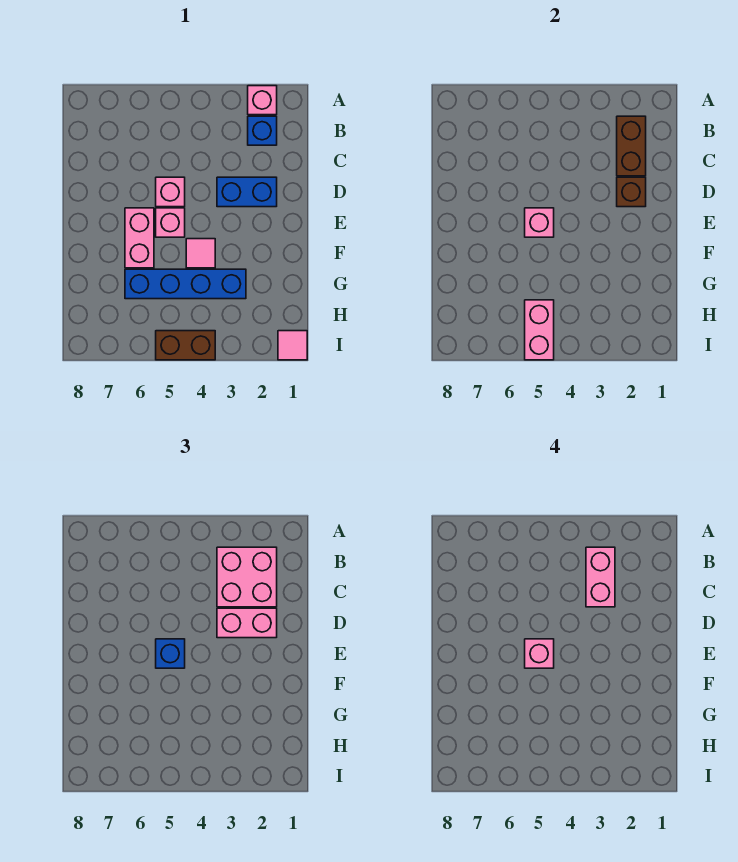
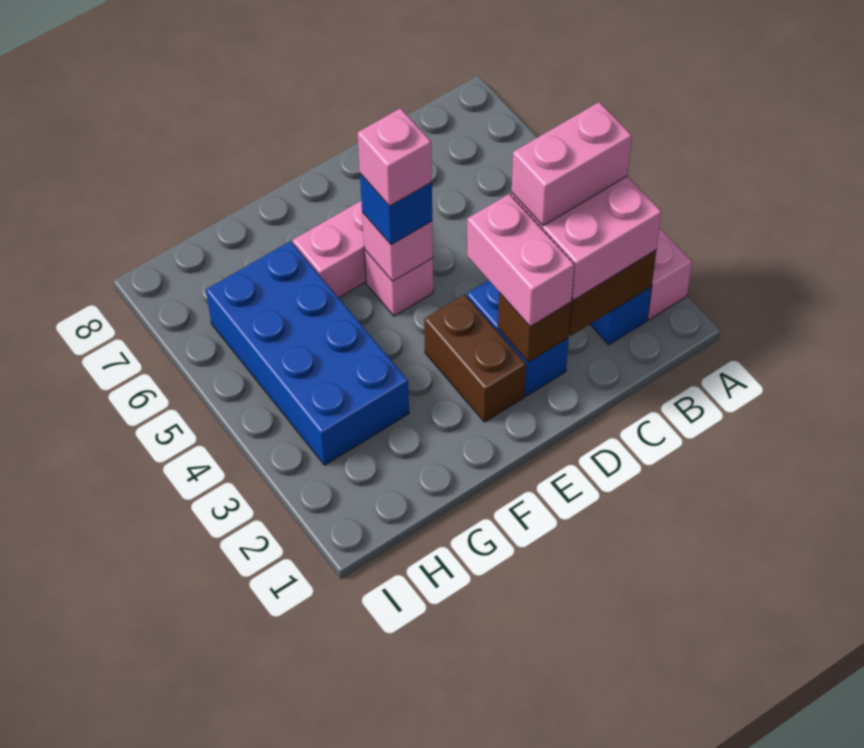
pink brick D5 level 1 -> none
pink tile F4 level 1 -> none
blue brick G3:G6 level 1 -> blue brick G3:H6 level 1
pink brick H5:I5 level 2 -> none
pink tile I1 level 1 -> none
brown brick I4:I5 level 1 -> brown brick E2:E3 level 1

